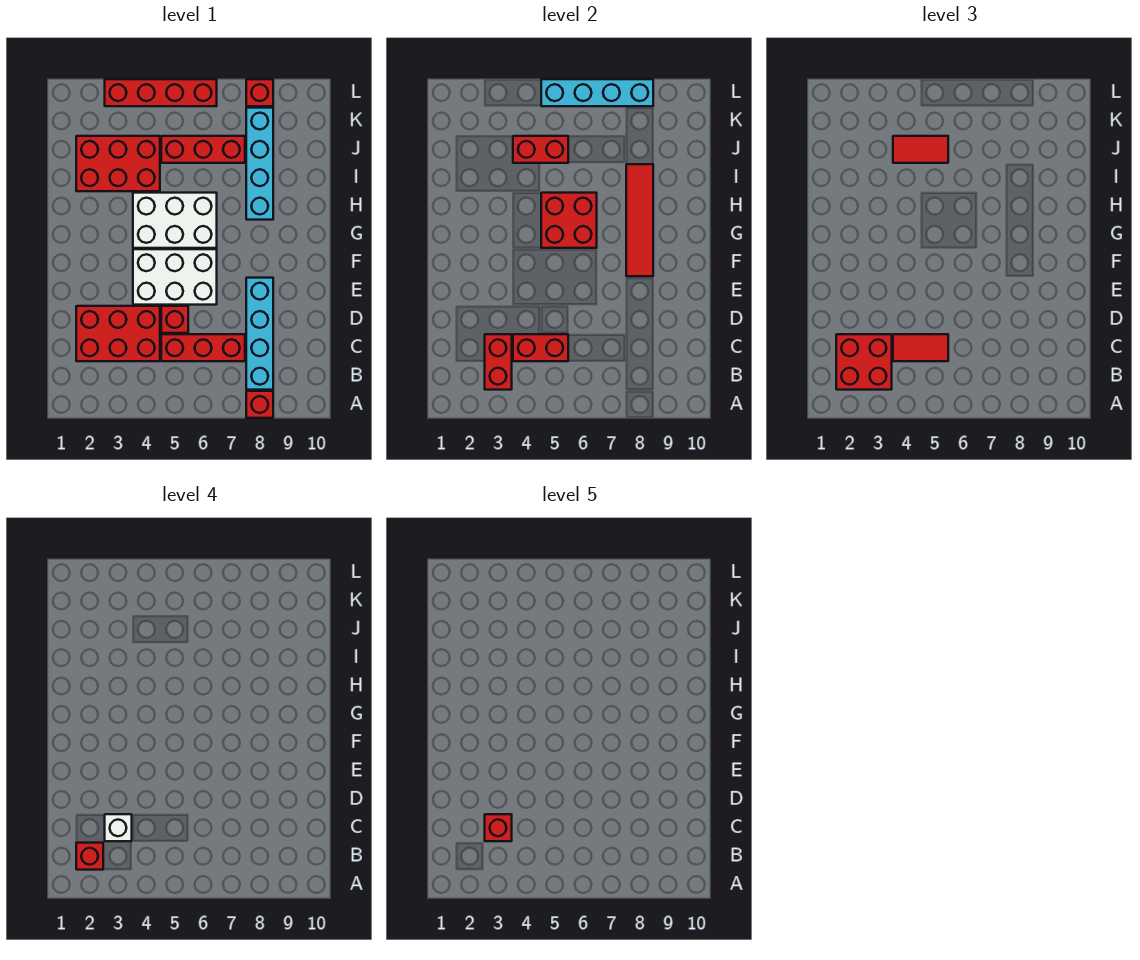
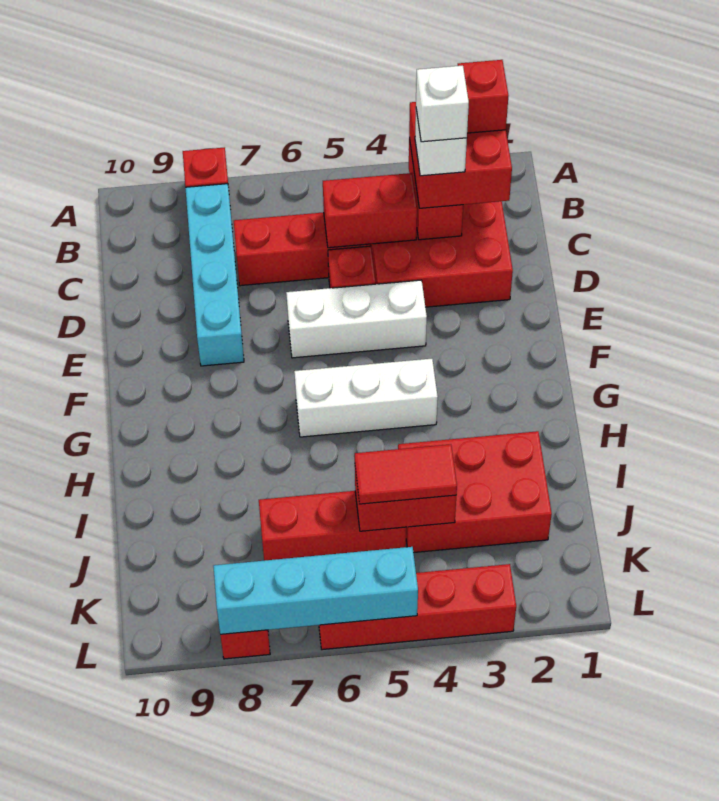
red brick C3 level 5 -> white brick C3 level 5
red tile C4:C5 level 3 -> none
white brick E4:F6 level 1 -> white brick E4:E6 level 1
red tile F8:I8 level 2 -> none
white brick G4:H6 level 1 -> white brick G4:G6 level 1
red brick G5:H6 level 2 -> none
cyan brick H8:K8 level 1 -> none

